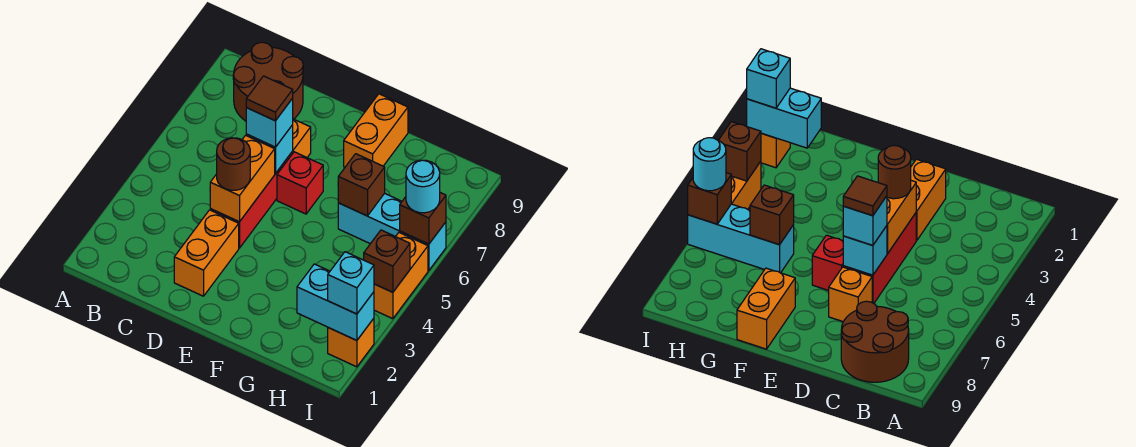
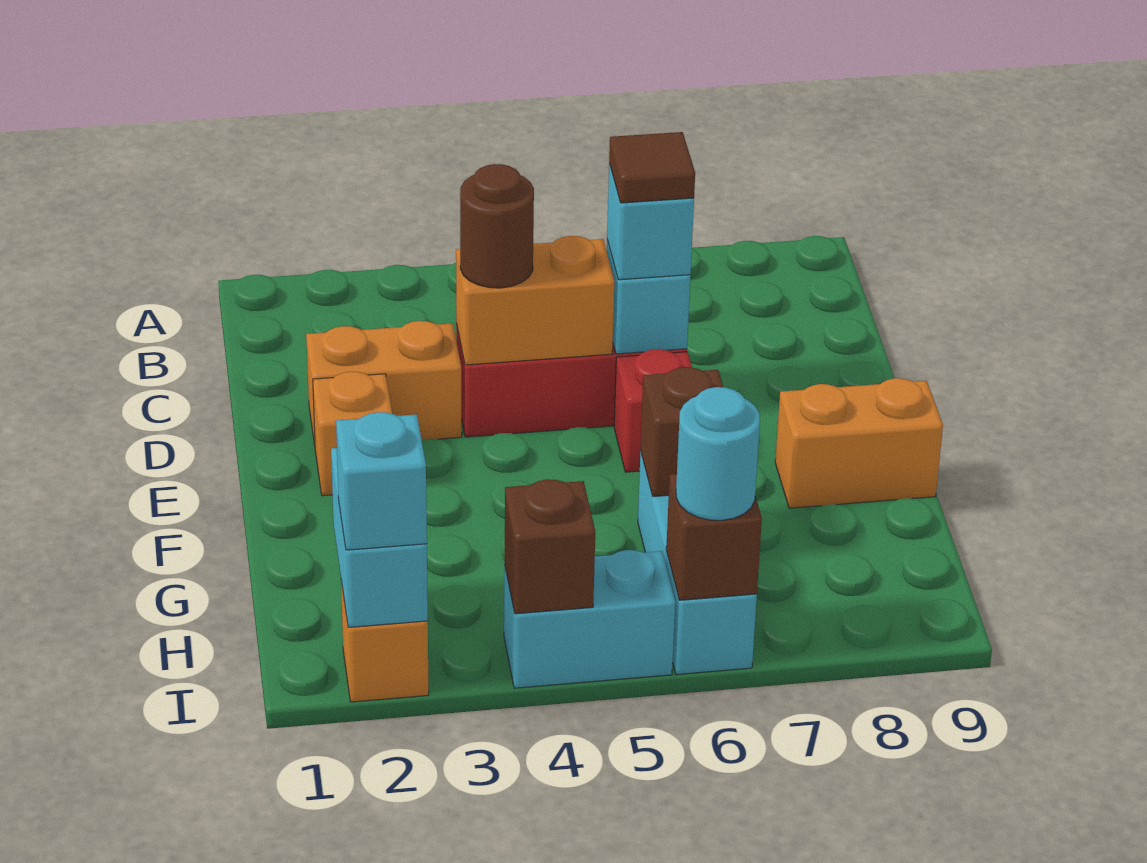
brown round brick B8:C9 level 1 -> none
orange brick D7 level 1 -> orange brick E2 level 1
orange brick I4:I5 level 1 -> cyan brick I4:I5 level 1

